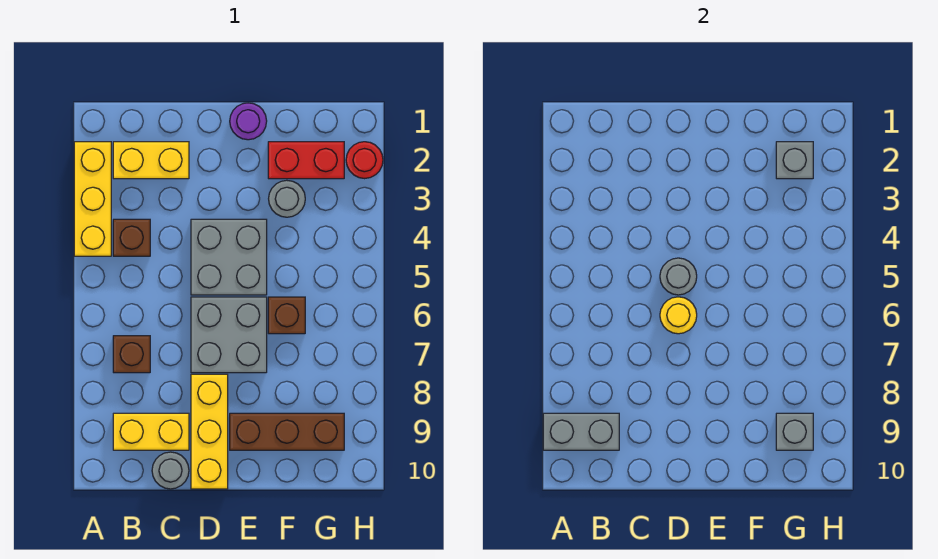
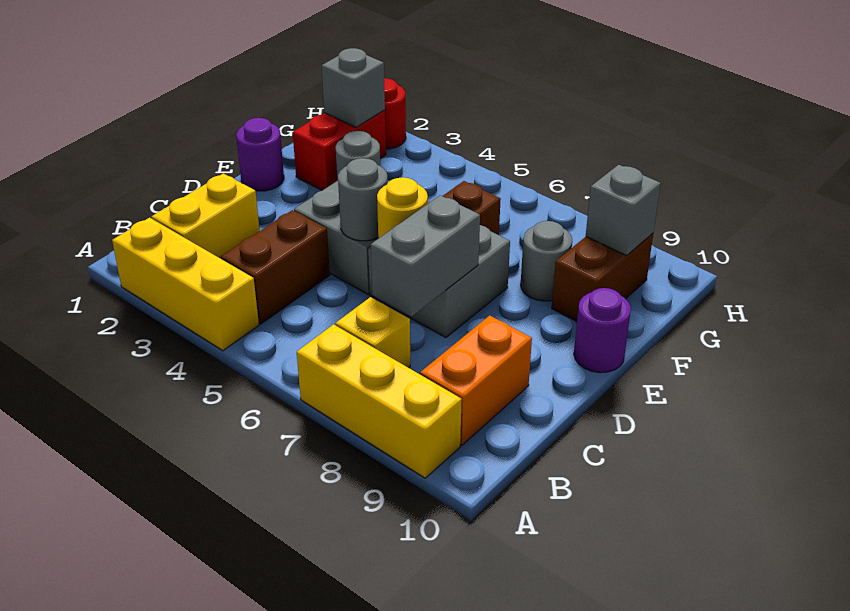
grey brick A9:B9 level 2 -> grey brick C7:D7 level 2
brown brick B4 level 1 -> brown brick B4:C4 level 1
brown brick B7 level 1 -> yellow brick B7 level 1
yellow brick B9:C9 level 1 -> orange brick B9:C9 level 1
grey round brick C10 level 1 -> grey round brick F8 level 1
yellow brick D8:D10 level 1 -> yellow brick A7:A9 level 1
brown brick E9:G9 level 1 -> brown brick F9:G9 level 1
none -> purple round brick E10 level 1

